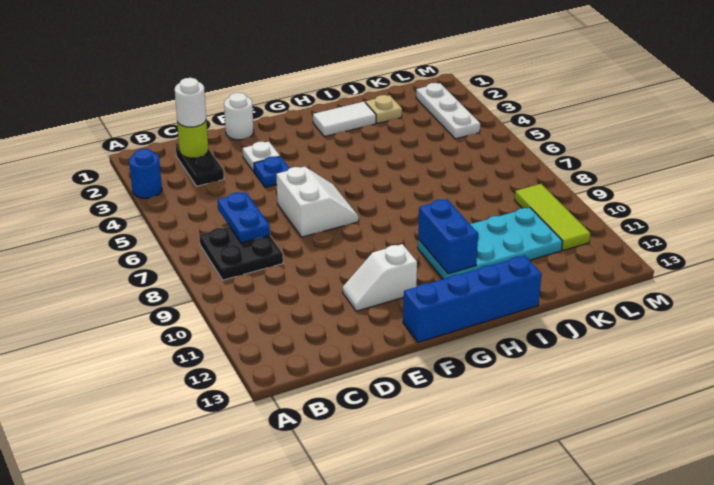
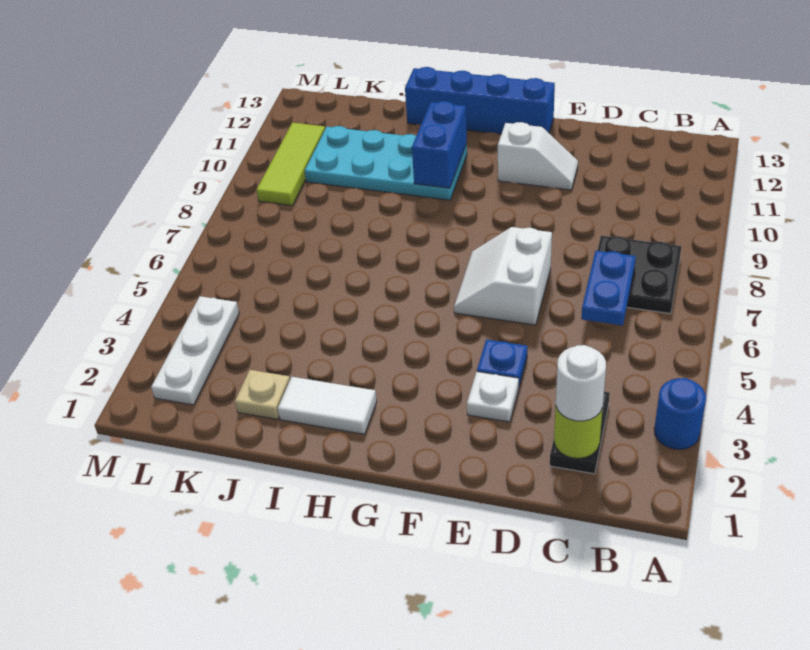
white round brick E1 level 1 -> none

